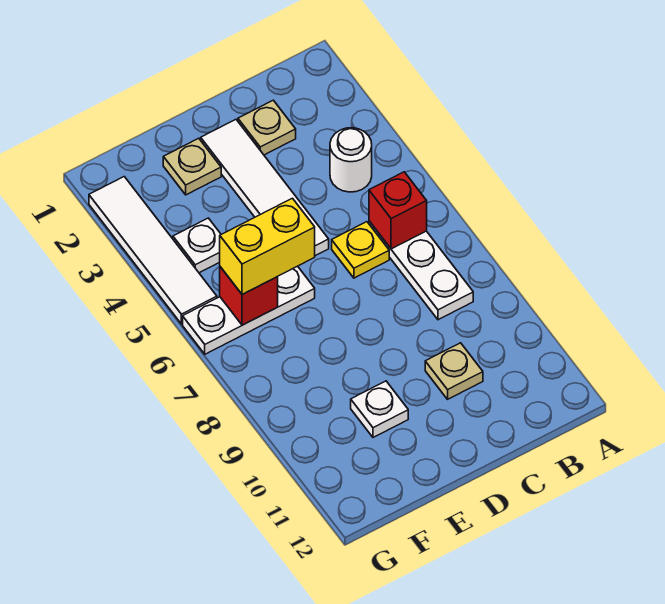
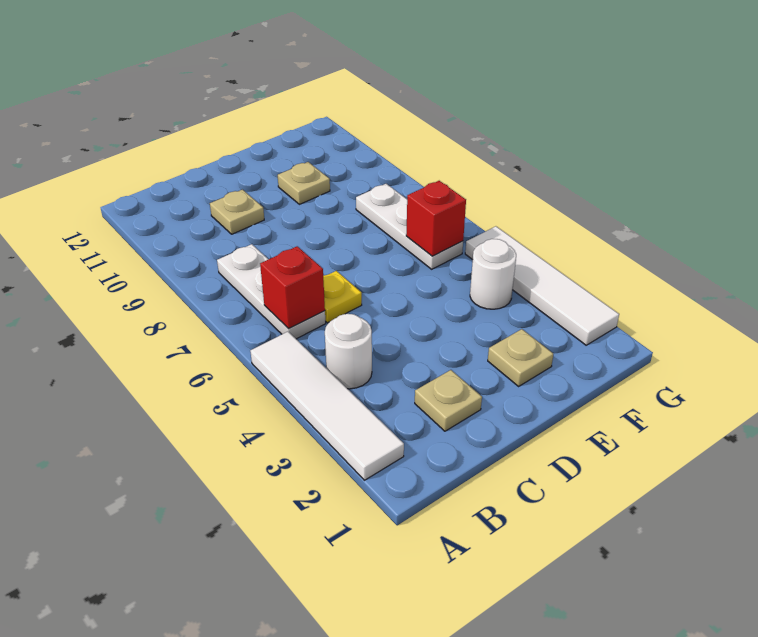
white tile D2:D5 level 1 -> white tile A2:A5 level 1
white plate E6:G6 level 1 -> white plate F6:F8 level 1
yellow brick E6:F6 level 3 -> none
white plate E10 level 1 -> tan plate E10 level 1
white plate F4 level 1 -> white round brick F4 level 1

